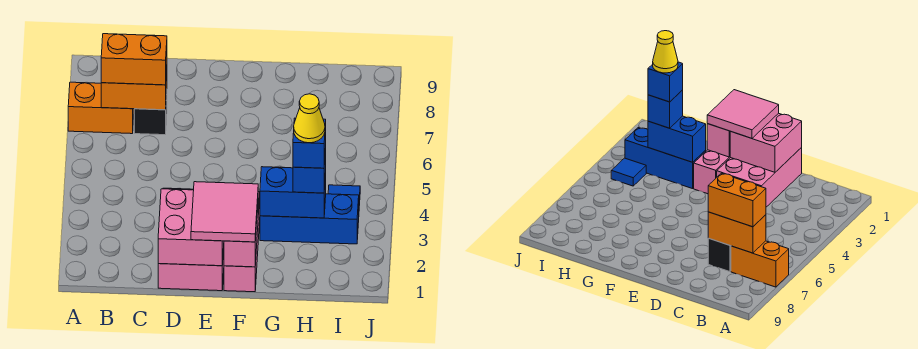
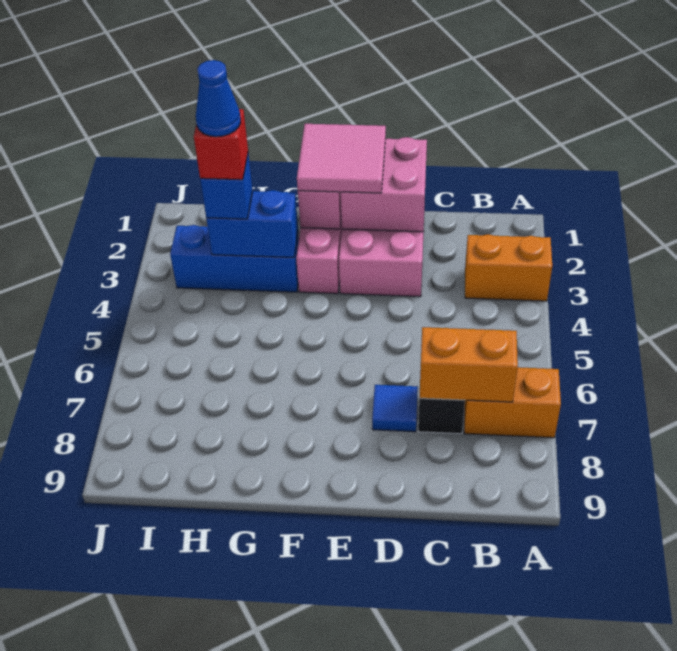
orange brick B7:C7 level 3 -> orange brick A3:B3 level 1
blue brick H3 level 4 -> red brick H3 level 4
yellow cone H3 level 5 -> blue cone H3 level 5
blue tile I4 level 1 -> blue tile D7 level 1

